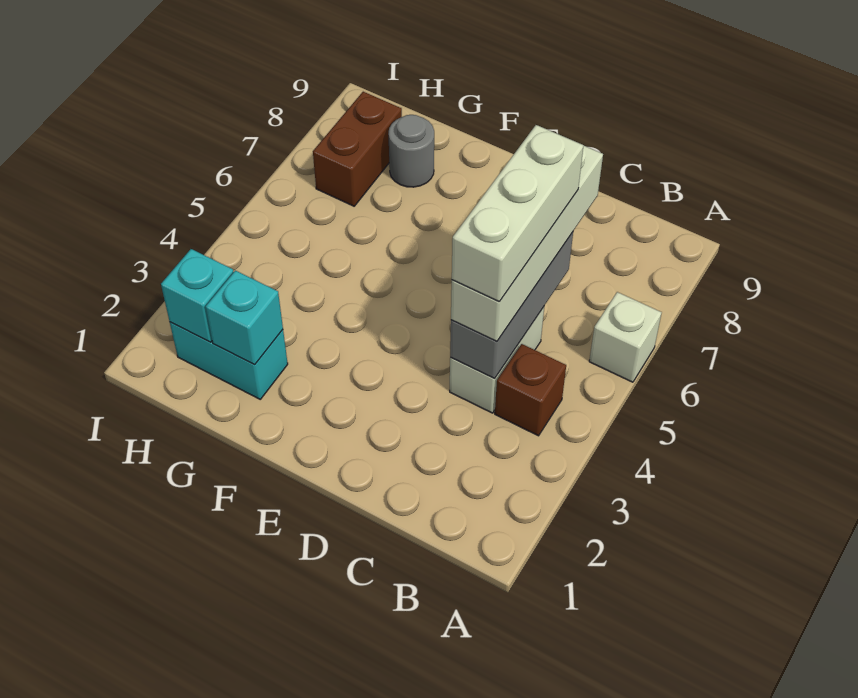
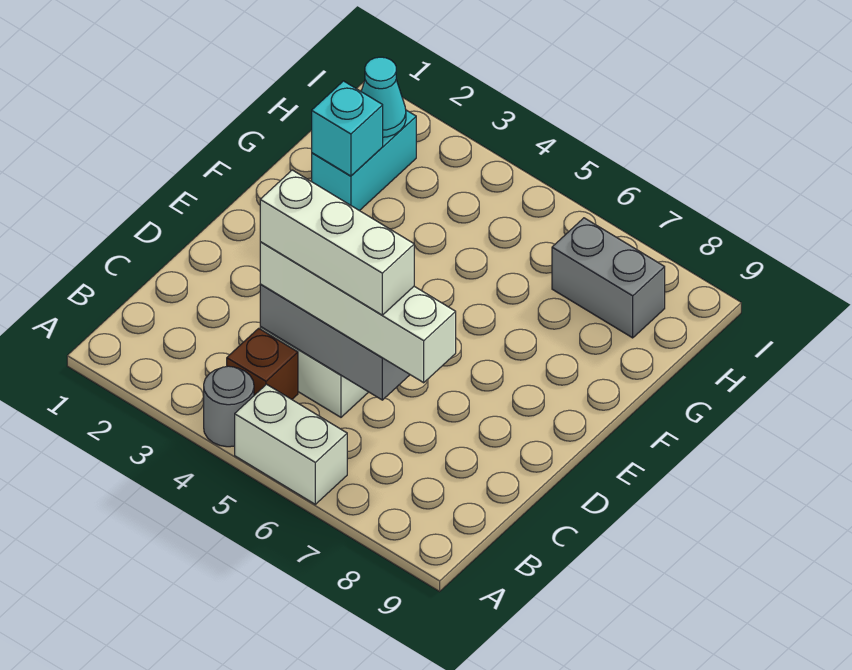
white brick A6 level 1 -> white brick A5:A6 level 1
grey round brick G8 level 1 -> grey round brick A4 level 1
cyan brick H2 level 2 -> cyan cone H2 level 2
brown brick H7:H8 level 1 -> grey brick H7:H8 level 1

